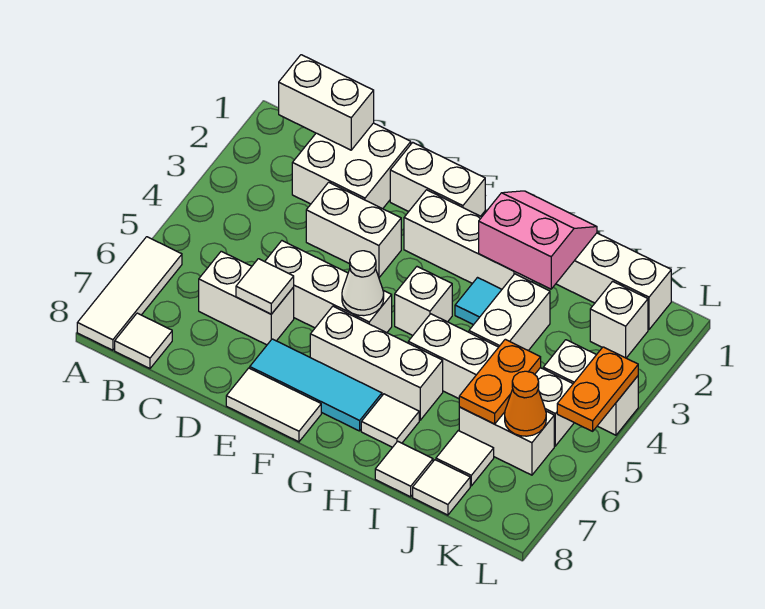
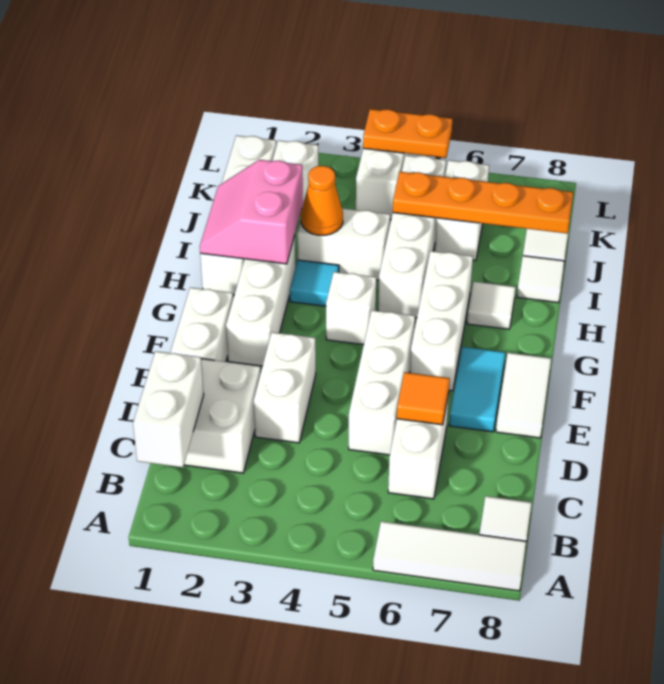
white tile D6 level 2 -> orange tile D6 level 2
cyan tile E7:G7 level 1 -> cyan tile E7:F7 level 1
white cone F5 level 2 -> none
orange plate J5:J6 level 2 -> orange plate J5:J8 level 2
white tile J7 level 1 -> none
orange cone K6 level 2 -> orange cone I3 level 2

